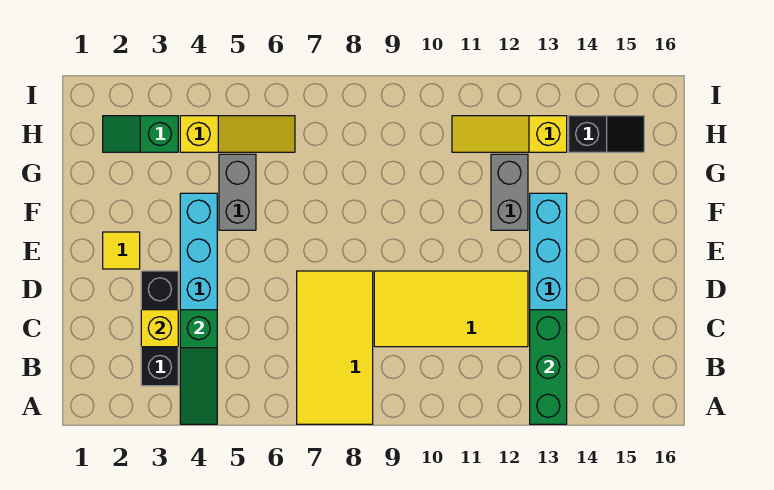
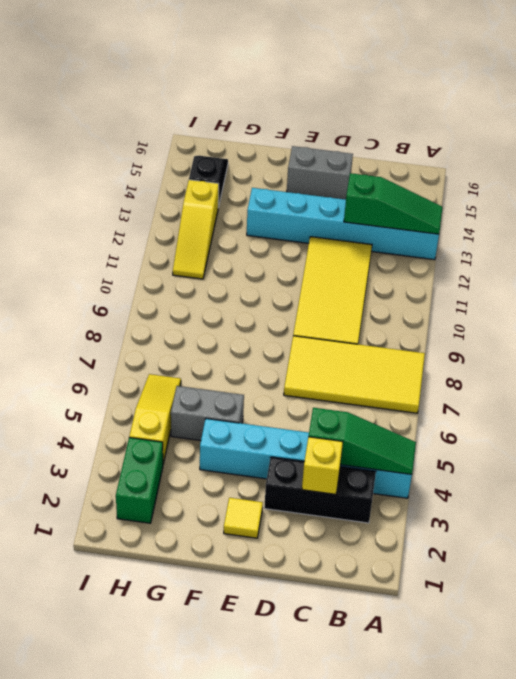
green brick A13:C13 level 2 -> green slope A13:C13 level 2 top C
grey brick F12:G12 level 1 -> grey brick D15:E15 level 1
green slope H2:H3 level 1 top 3 -> green brick H2:H3 level 1

